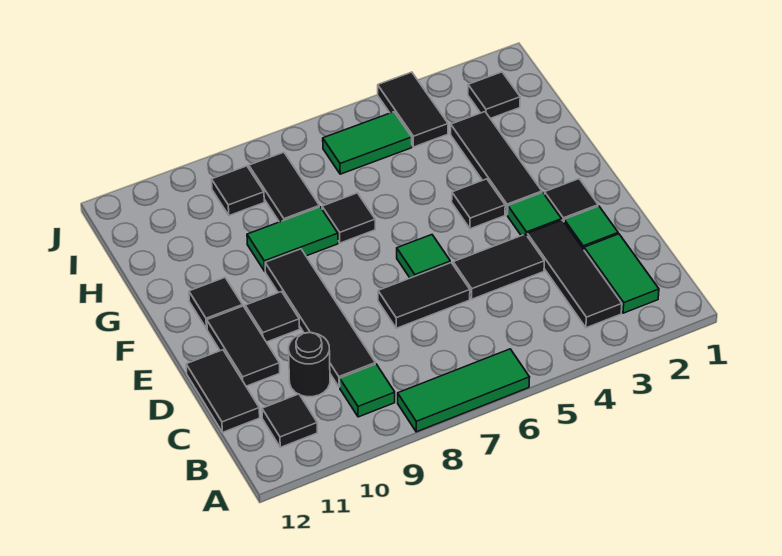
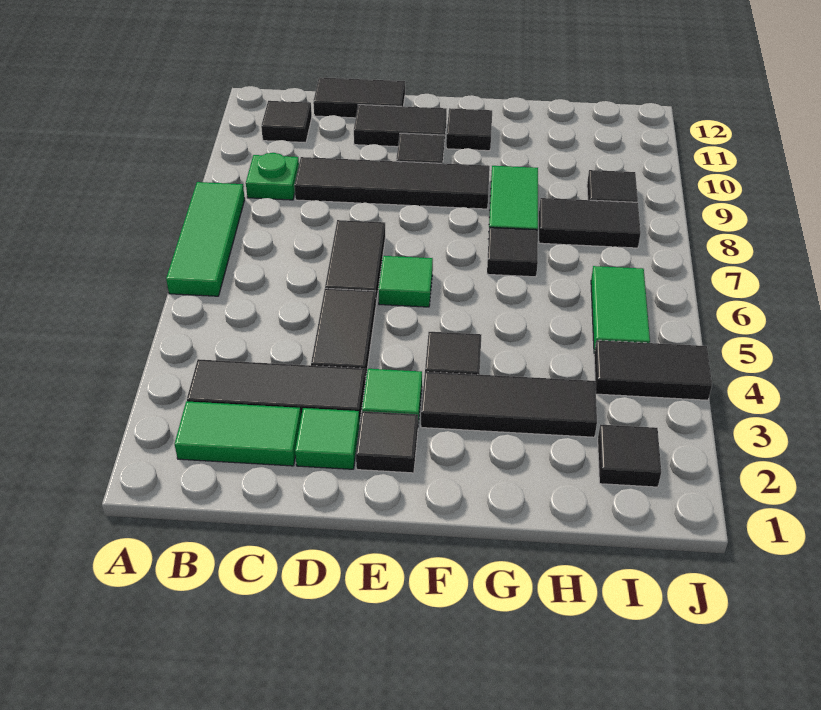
green tile B9 level 1 -> green plate B9 level 1
black round brick C10 level 1 -> none

